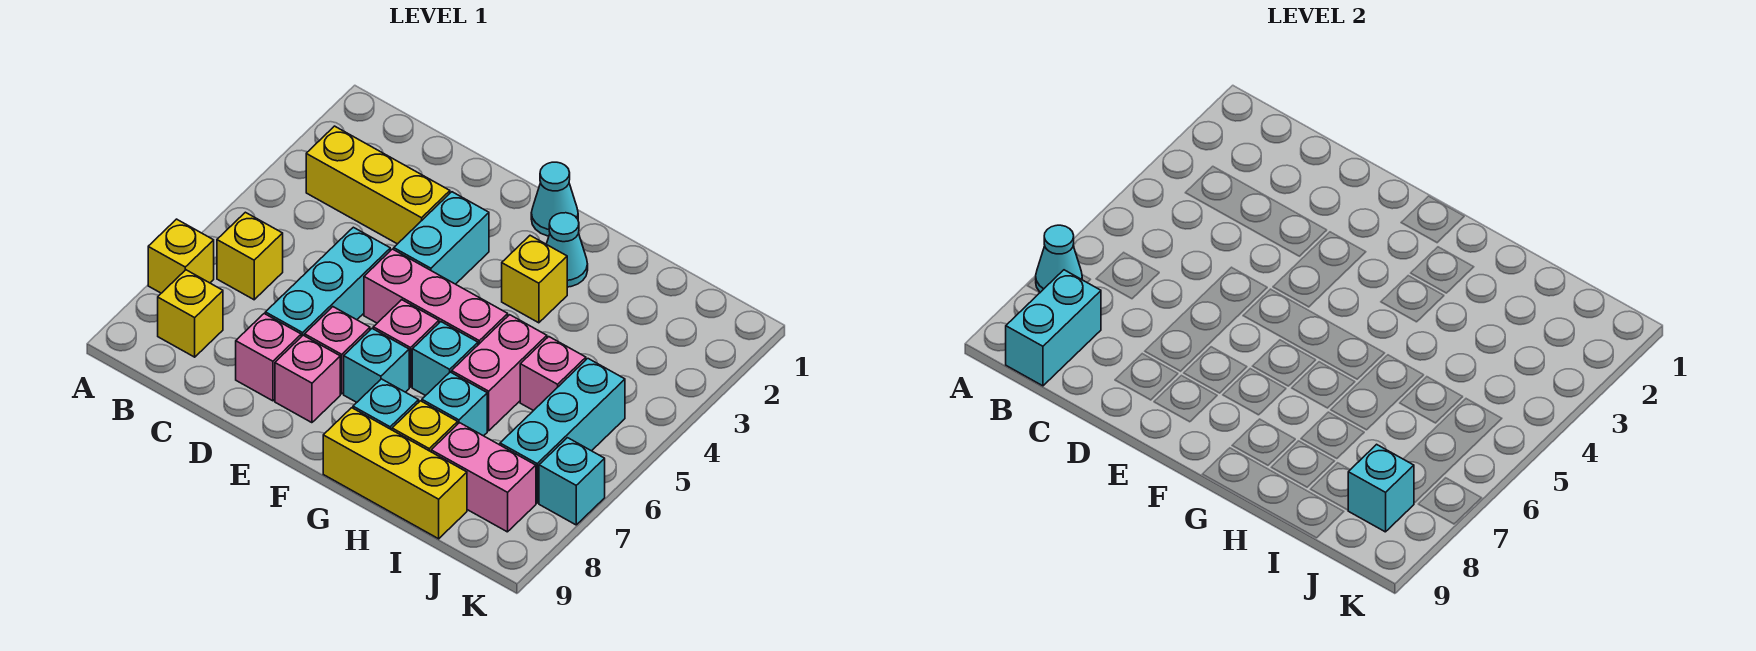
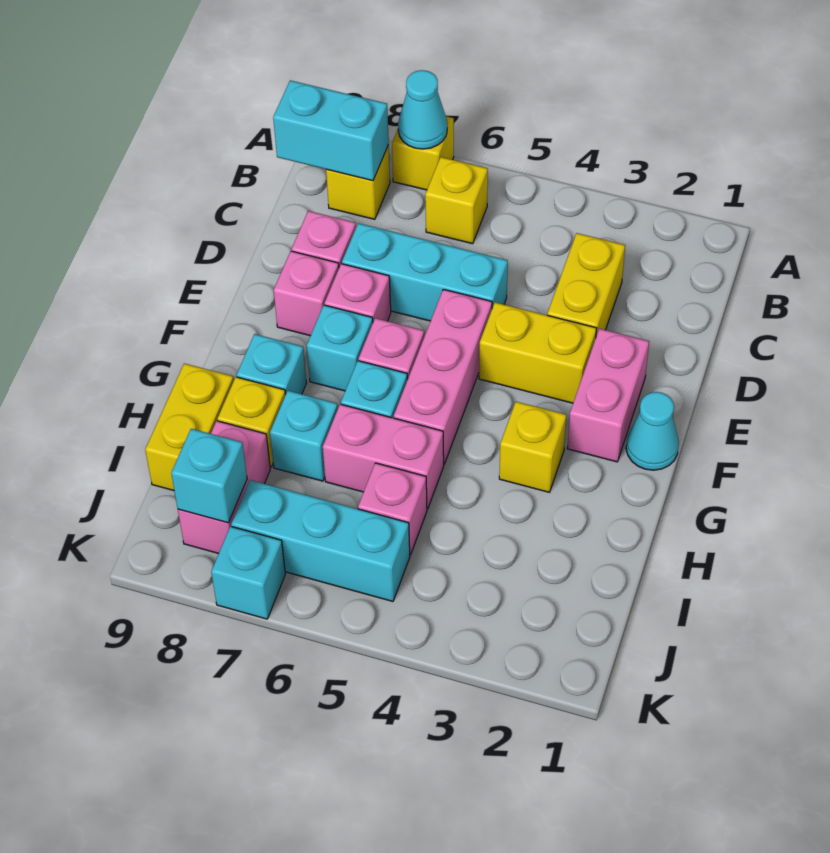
yellow brick B3:D3 level 1 -> yellow brick C3:D3 level 1
none -> pink brick E2:F2 level 1
cyan brick E3:E4 level 1 -> yellow brick E3:E4 level 1
cyan cone G2 level 1 -> none
yellow brick G9:I9 level 1 -> yellow brick H9:I9 level 1

